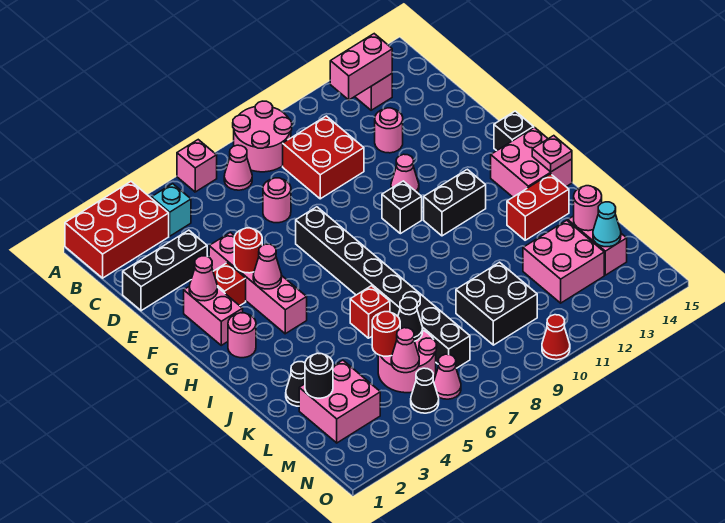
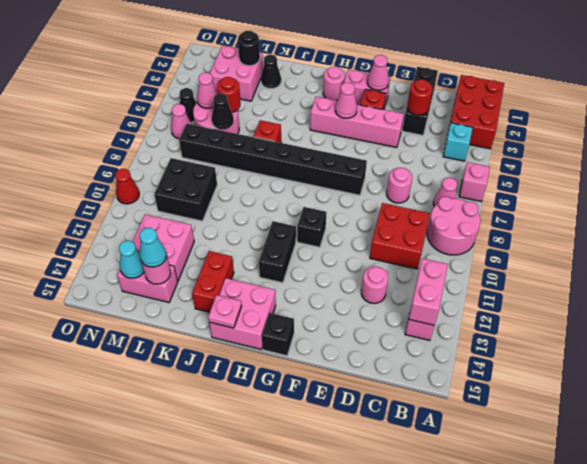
red round brick F4 level 2 -> red round brick D3 level 2
pink cone F11 level 1 -> none
none -> cyan cone L14 level 3

